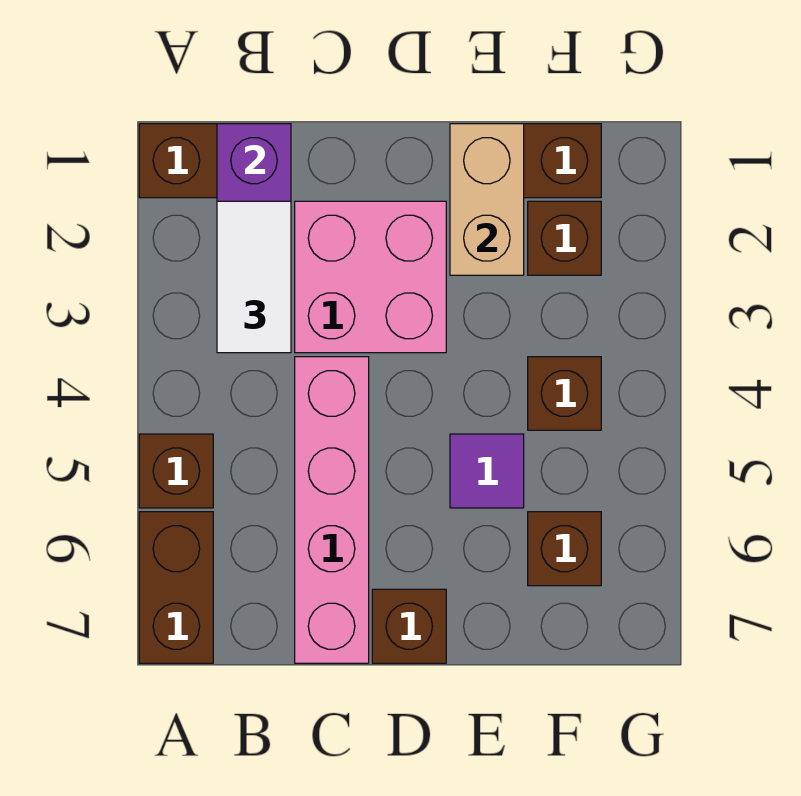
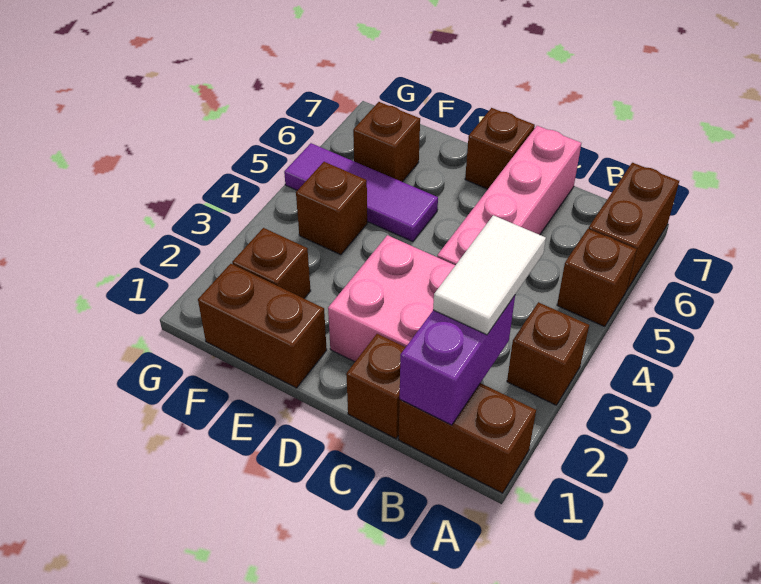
none -> brown brick A3 level 1
none -> brown brick C1 level 1
tan brick E1:E2 level 2 -> none
purple tile E5 level 1 -> purple tile E5:G5 level 1

